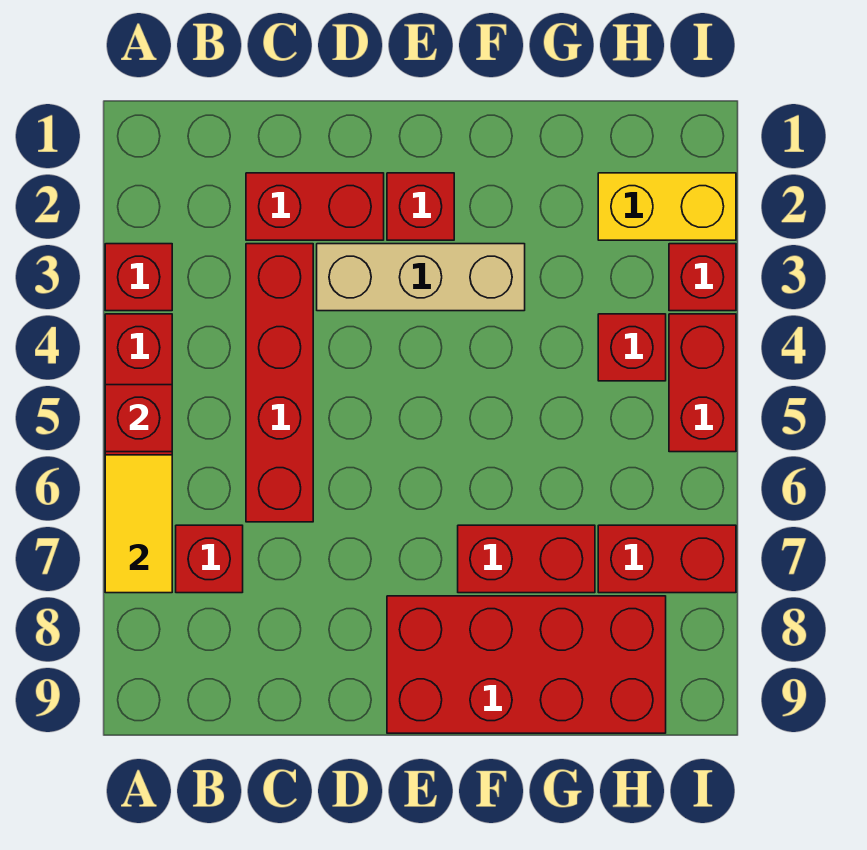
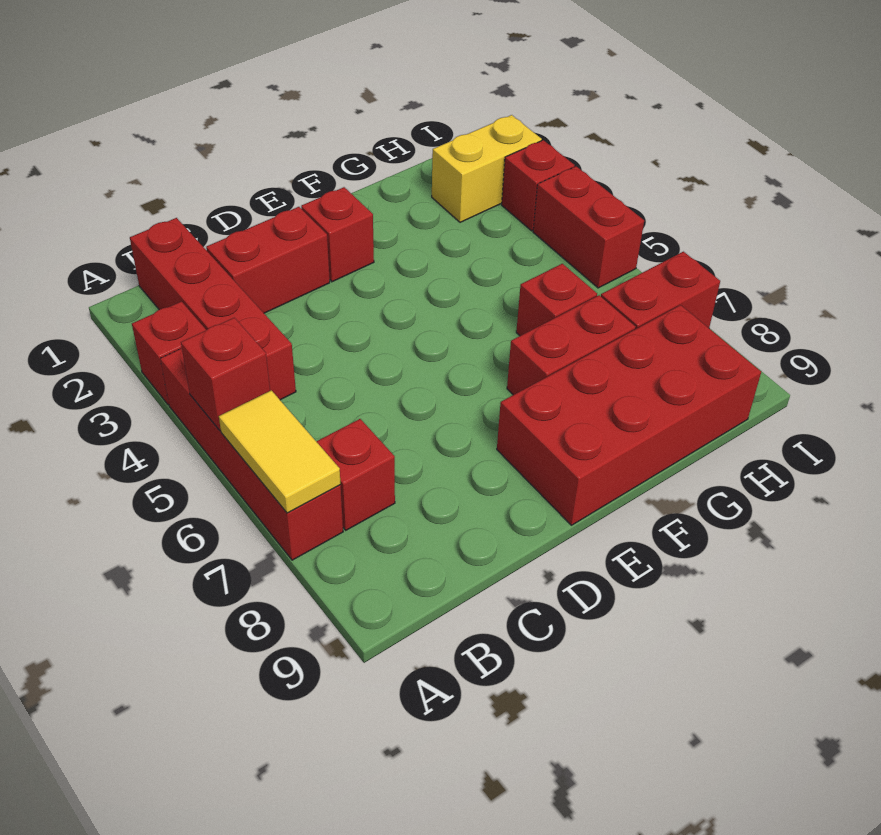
red brick C3:C6 level 1 -> red brick B1:B4 level 1
tan brick D3:F3 level 1 -> none
red brick H4 level 1 -> red brick G6 level 1

